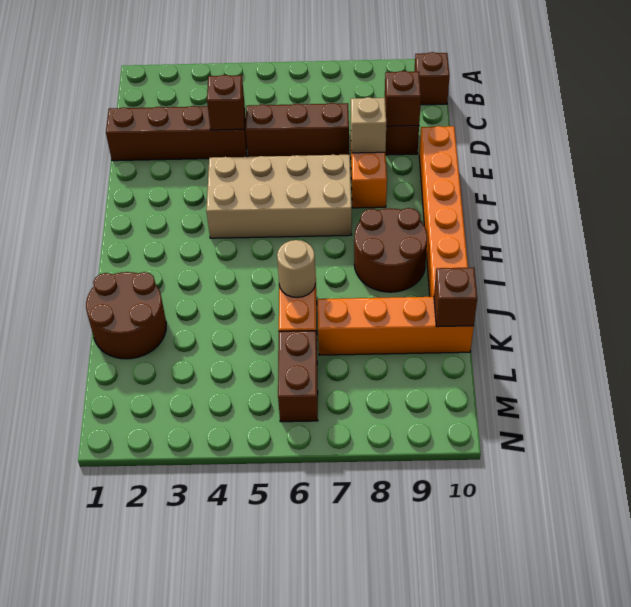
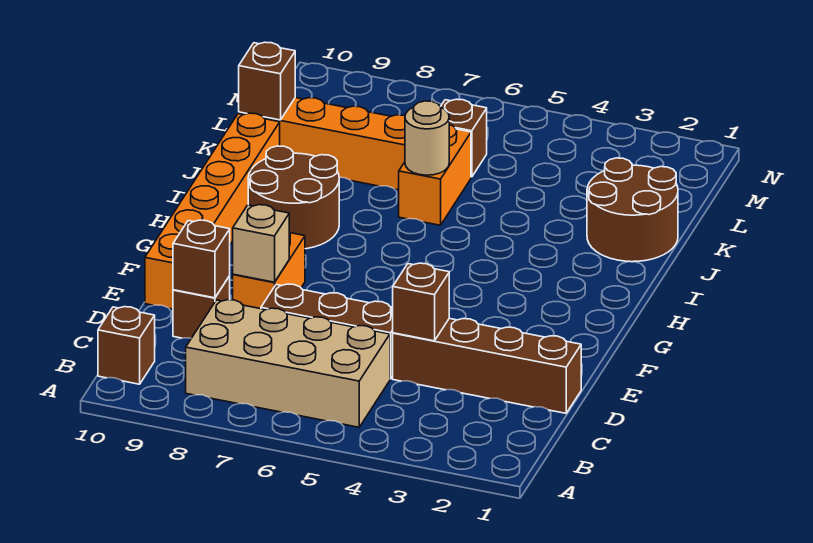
tan brick F4:G7 level 1 -> tan brick B5:C8 level 1
brown brick L6:M6 level 1 -> brown brick L6 level 1

